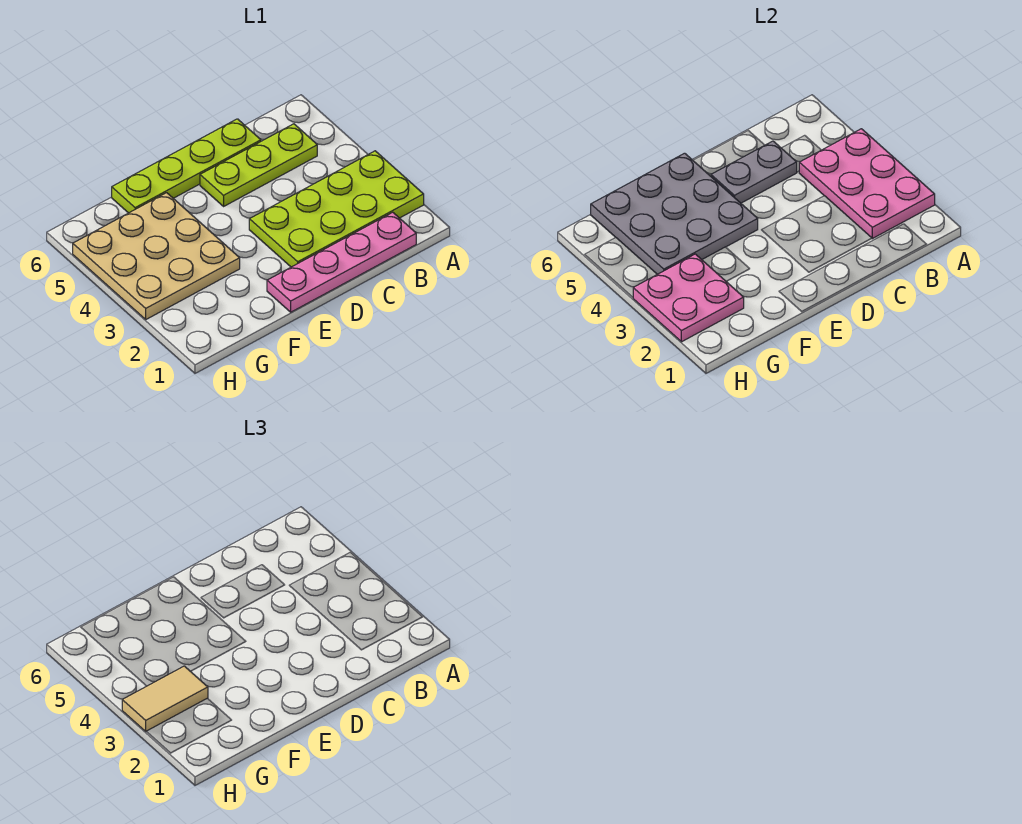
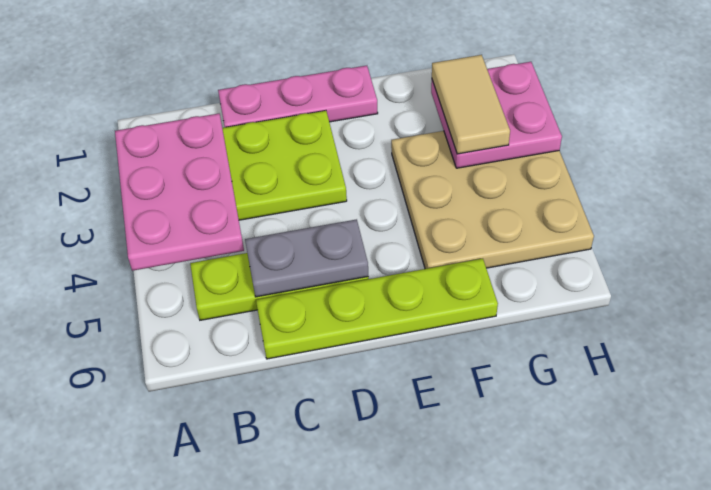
pink plate B1:E1 level 1 -> pink plate C1:E1 level 1
grey plate E4:G6 level 2 -> none
tan tile G3:H3 level 3 -> tan tile G2:G3 level 3

